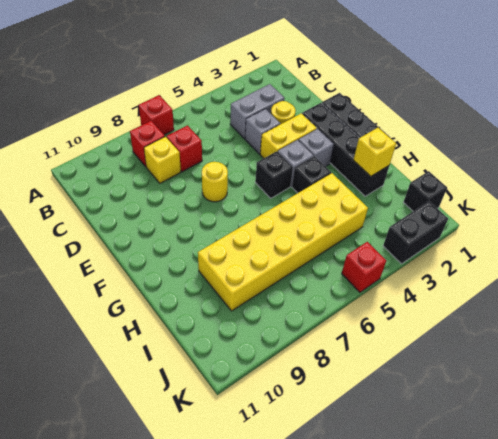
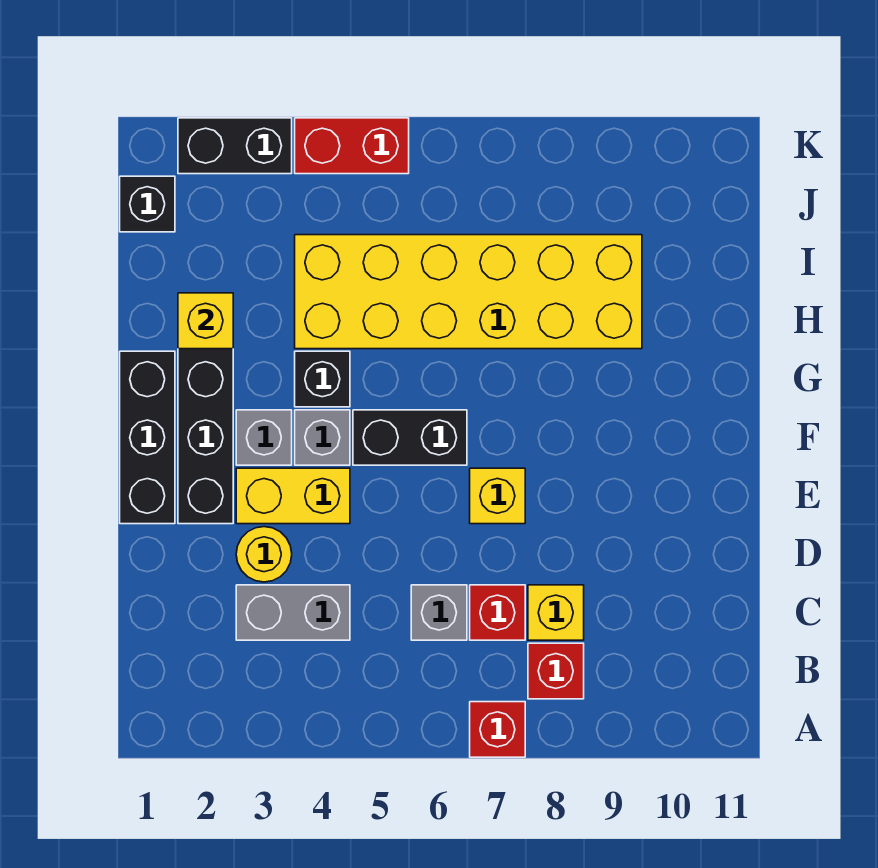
grey brick D4 level 1 -> grey brick C6 level 1
yellow round brick E7 level 1 -> yellow brick E7 level 1
black brick F5 level 1 -> black brick F5:F6 level 1
red brick K5 level 1 -> red brick K4:K5 level 1

